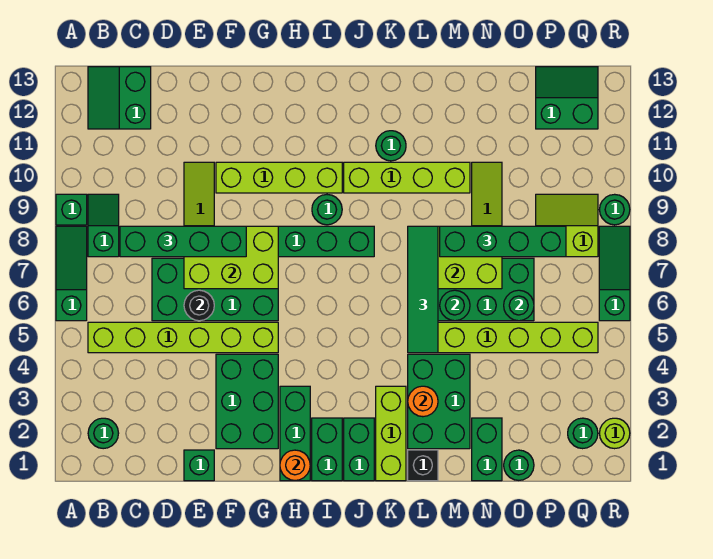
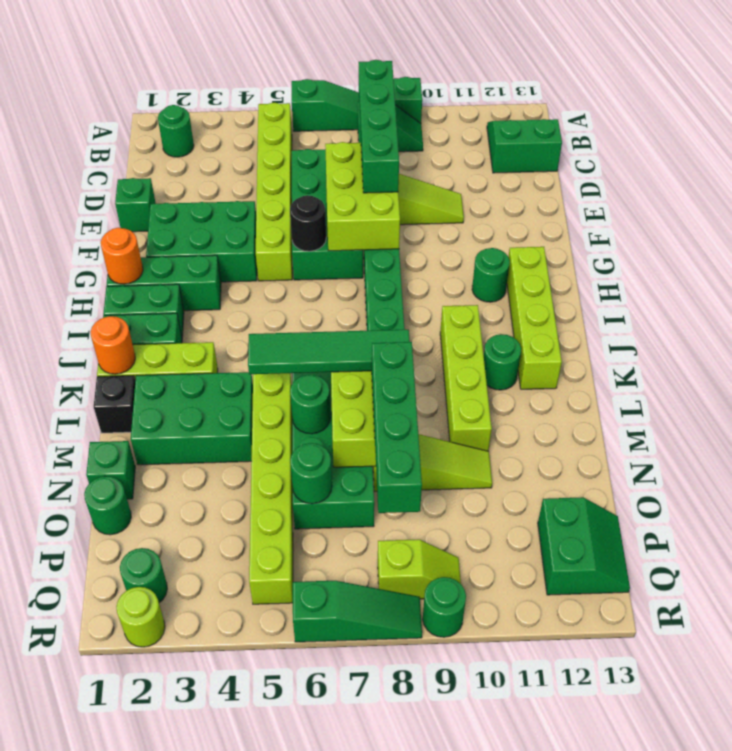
black round brick E6 level 2 -> black round brick G6 level 2
lime brick F10:I10 level 1 -> lime brick H12:K12 level 1
green round brick I9 level 1 -> green round brick H11 level 1
orange round brick L3 level 2 -> orange round brick K1 level 2
green brick N1:N2 level 1 -> green brick N1 level 1
lime slope P8:Q9 level 1 top 8 -> lime slope Q8:Q9 level 1 top 8

